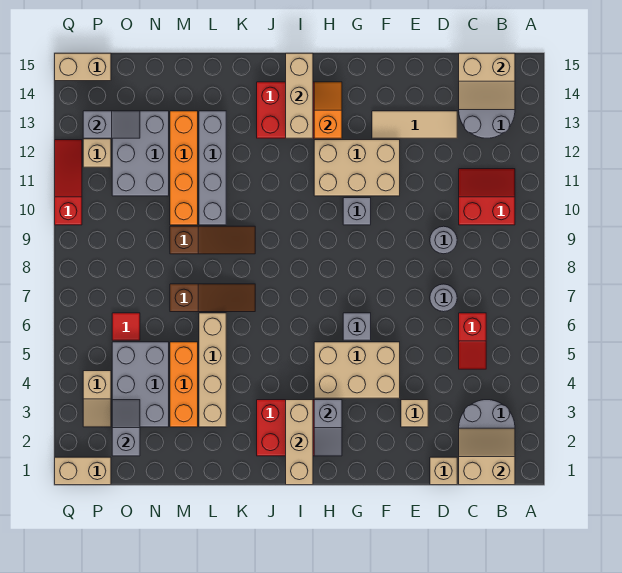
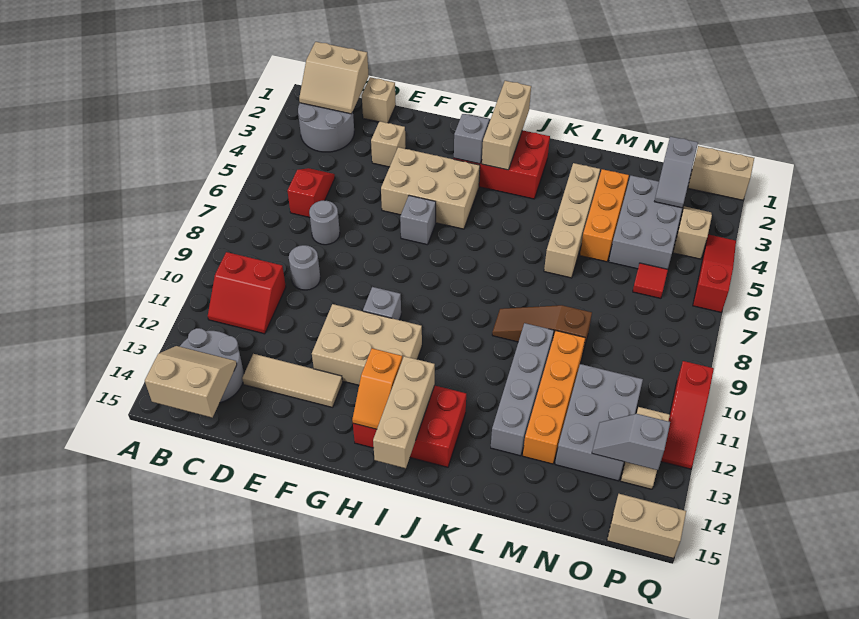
brown slope K7:M7 level 1 top M -> none
none -> red slope Q4:Q6 level 1 top 6

